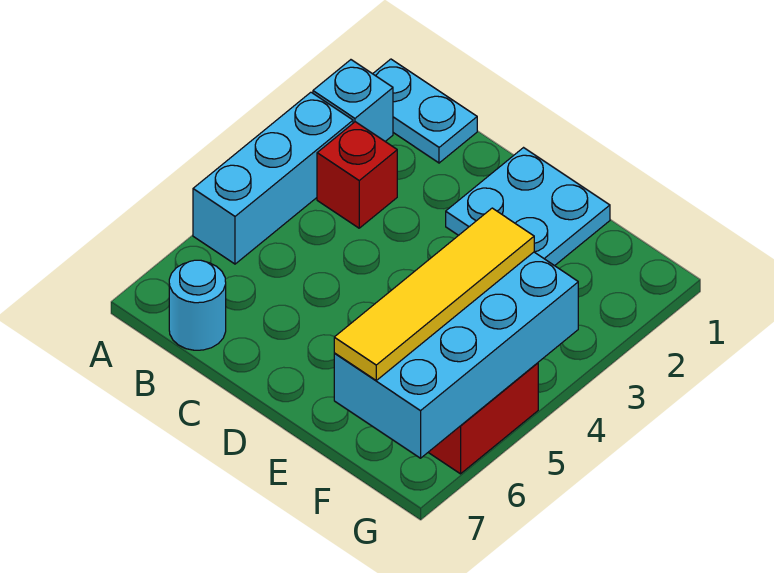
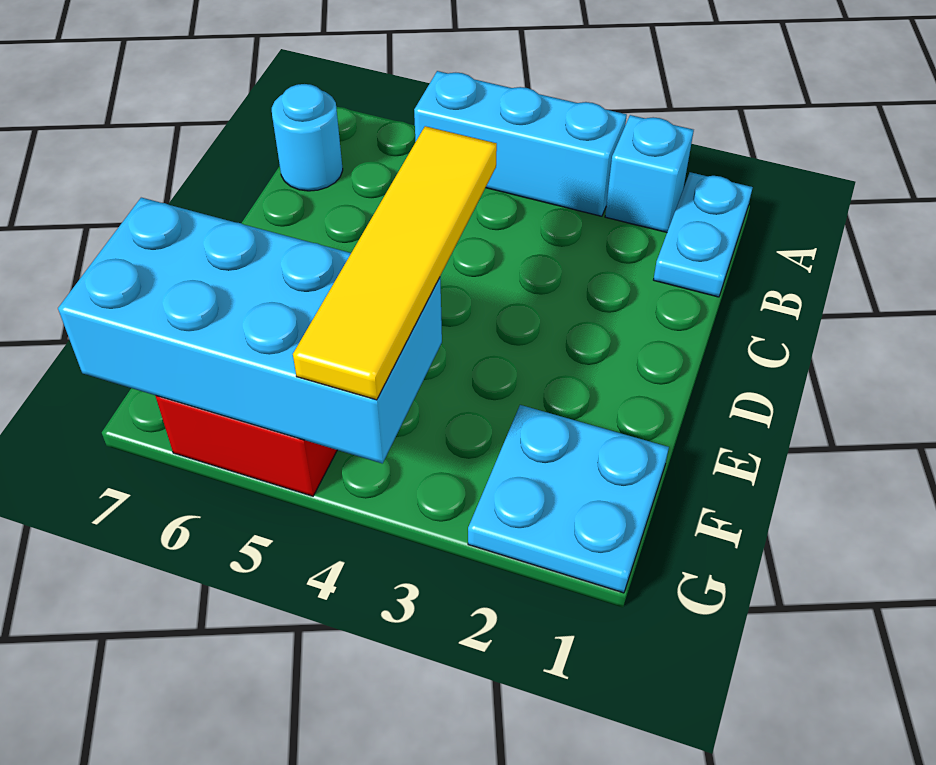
red brick B3 level 1 -> none
cyan plate D1:E2 level 1 -> cyan plate F1:G2 level 1
yellow tile F4:F7 level 3 -> yellow tile D4:G4 level 3

